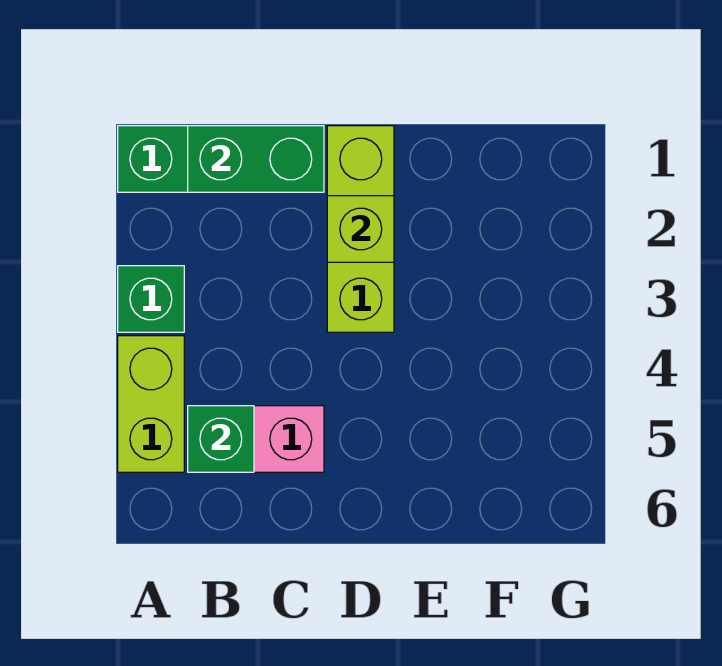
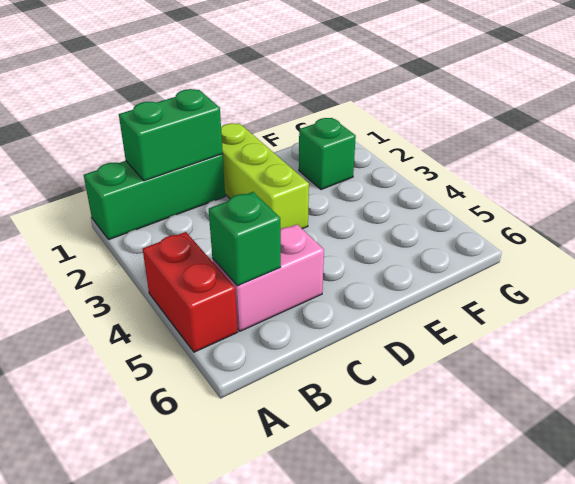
green brick A3 level 1 -> green brick F2 level 1
lime brick A4:A5 level 1 -> red brick A4:A5 level 1
lime brick D2 level 2 -> none

